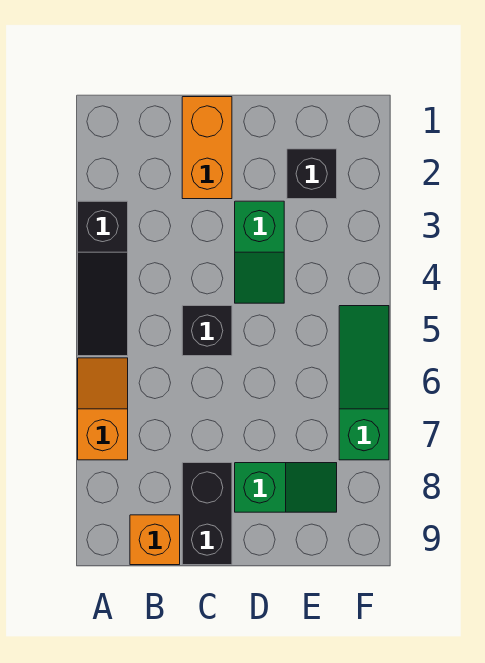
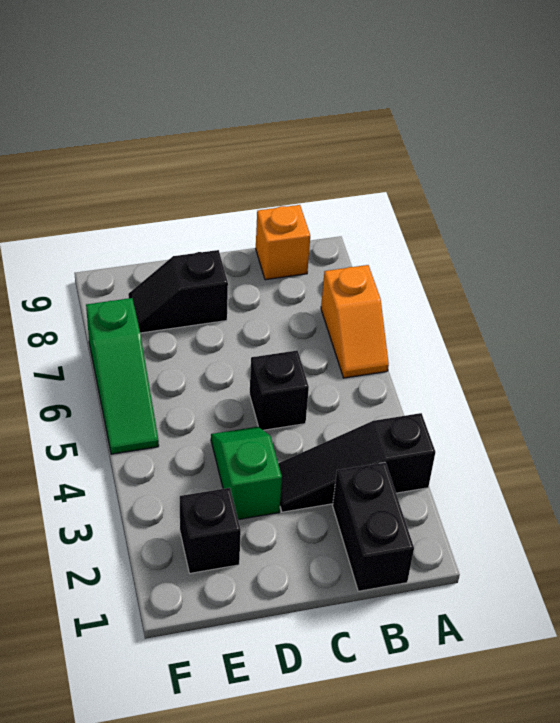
black slope A3:A5 level 1 top 3 -> black slope A3:C3 level 1 top A
orange brick C1:C2 level 1 -> none
black brick C8:C9 level 1 -> black brick B1:B2 level 1
green slope D8:E8 level 1 top D -> black slope D8:E8 level 1 top D

